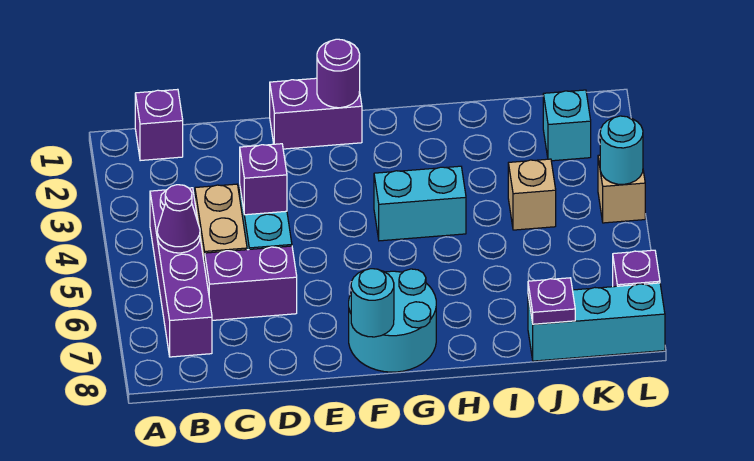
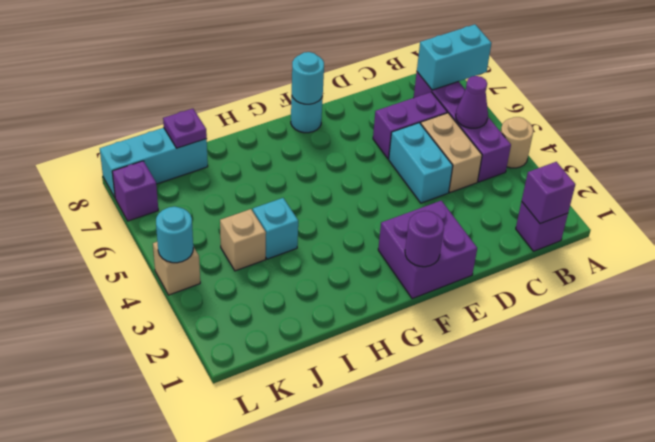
none -> tan round brick A4 level 1
purple brick D4 level 2 -> purple brick B1 level 2
purple brick E1:F1 level 1 -> purple brick E1:F2 level 1
cyan round brick F7:G8 level 1 -> cyan round brick F8 level 1
cyan brick G4:H4 level 1 -> cyan brick A7:B7 level 2
cyan brick K2 level 1 -> cyan brick I4 level 1

